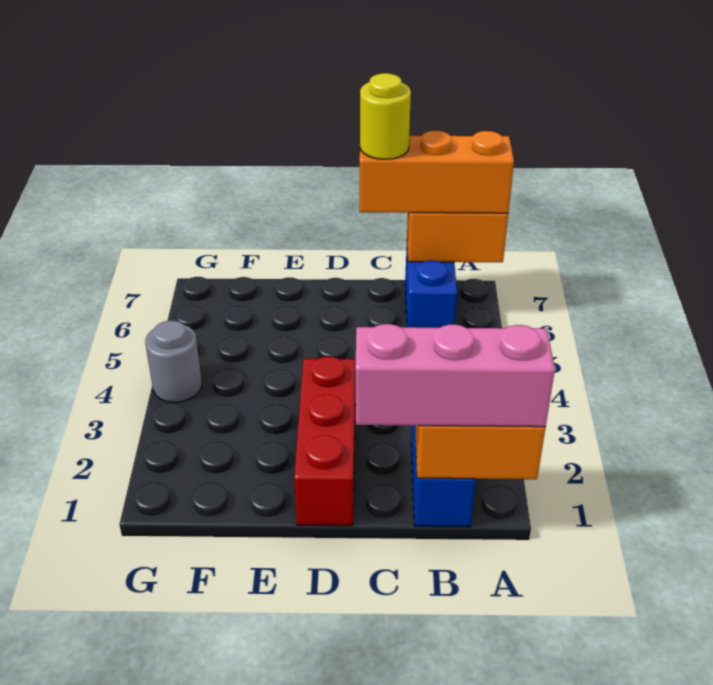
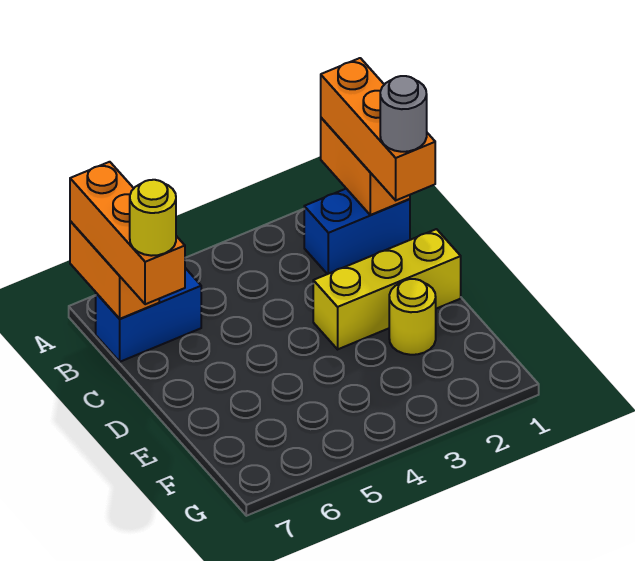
pink brick A1:C1 level 3 -> orange brick A1:C1 level 3
red brick D1:D3 level 1 -> yellow brick D1:D3 level 1
none -> yellow round brick E2 level 1
grey round brick G4 level 1 -> grey round brick C1 level 4

